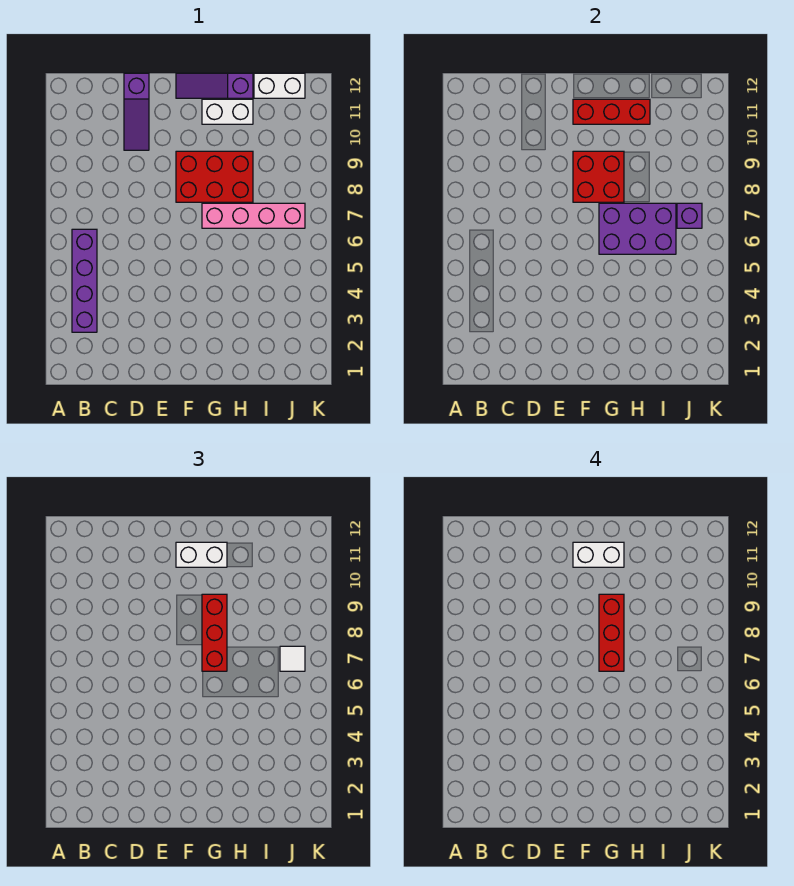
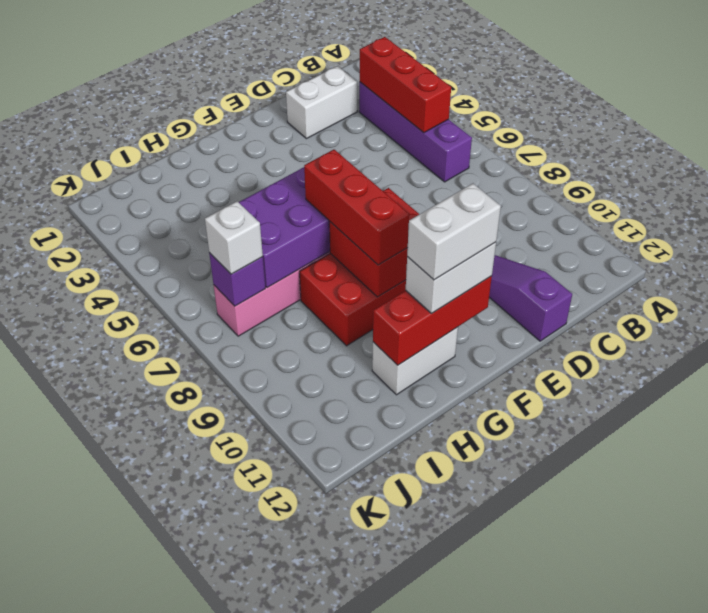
purple slope F12:H12 level 1 top H -> none
red brick G7:G9 level 4 -> red brick B3:B5 level 2
white brick I12:J12 level 1 -> white brick C2:D2 level 1
white tile J7 level 3 -> white brick J7 level 3

